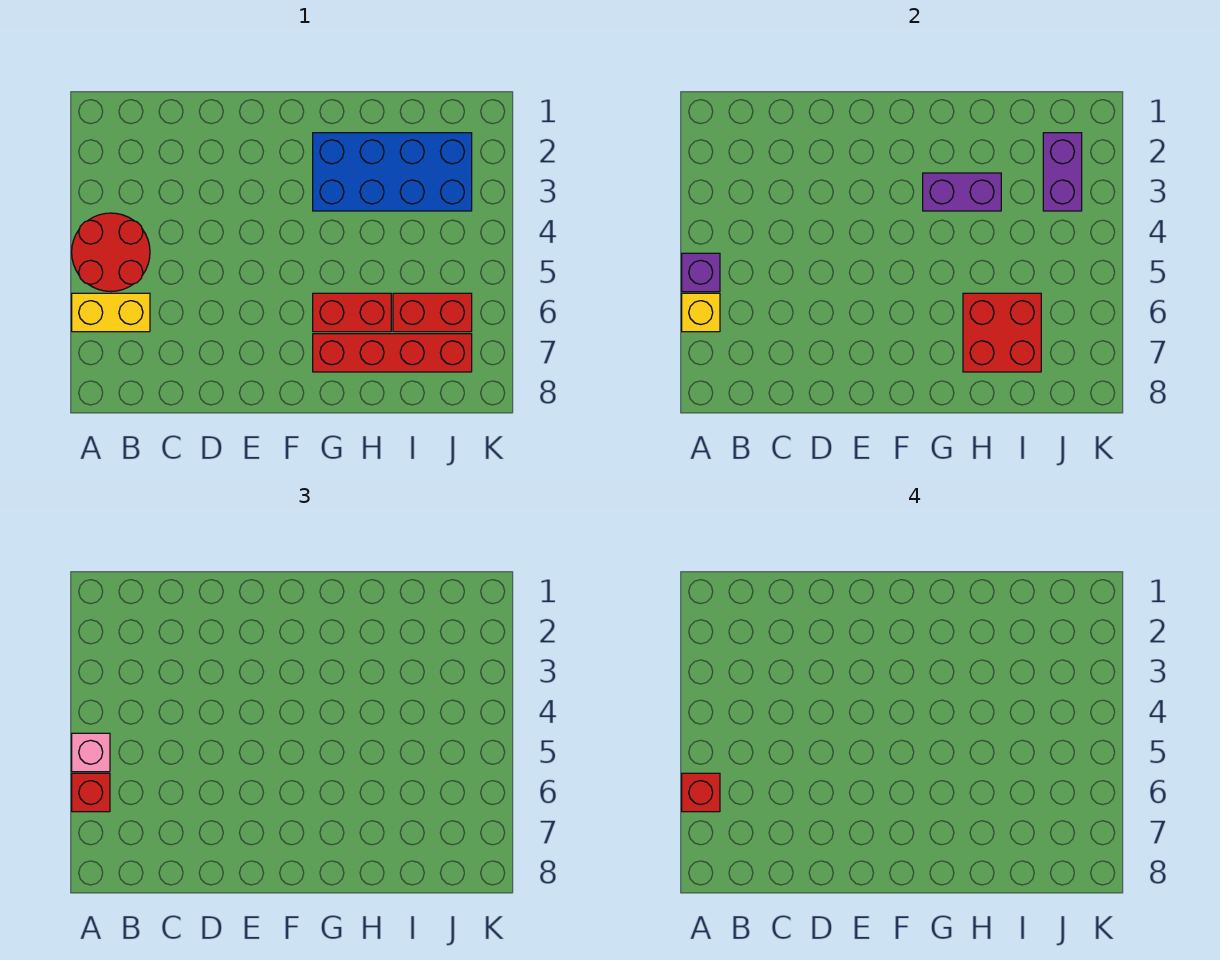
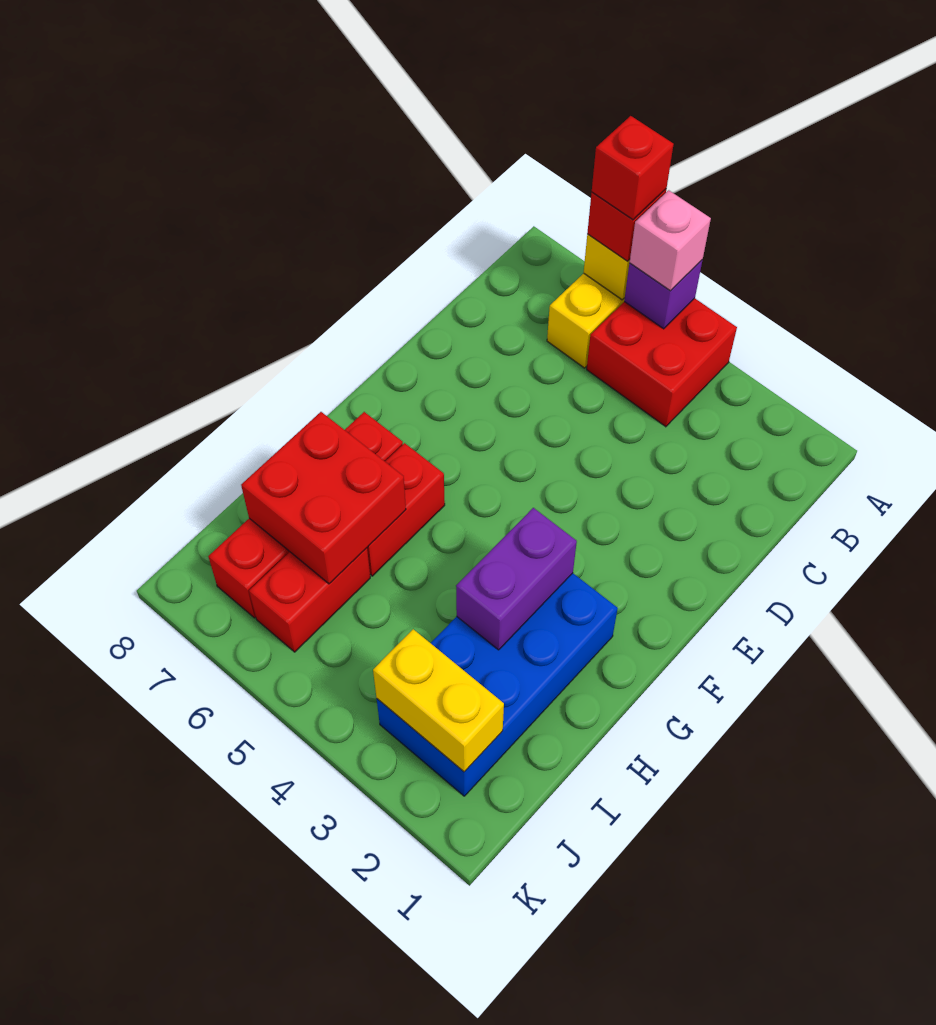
red round brick A4:B5 level 1 -> red brick A4:B5 level 1
purple brick J2:J3 level 2 -> yellow brick J2:J3 level 2

